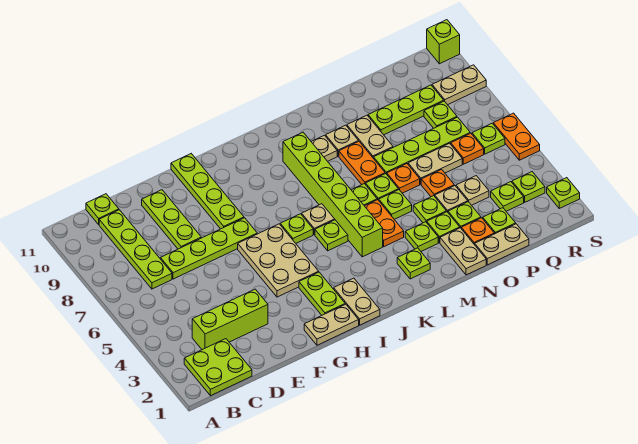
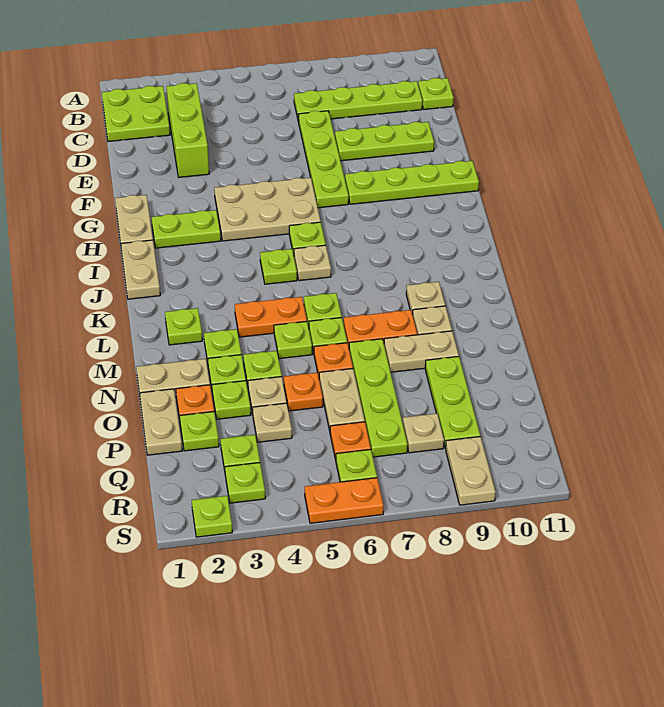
tan plate I1:I2 level 1 -> tan plate I1:J1 level 1
lime brick K4:K9 level 1 -> none
lime plate Q8 level 1 -> tan plate Q8 level 1
lime brick S11 level 1 -> none

